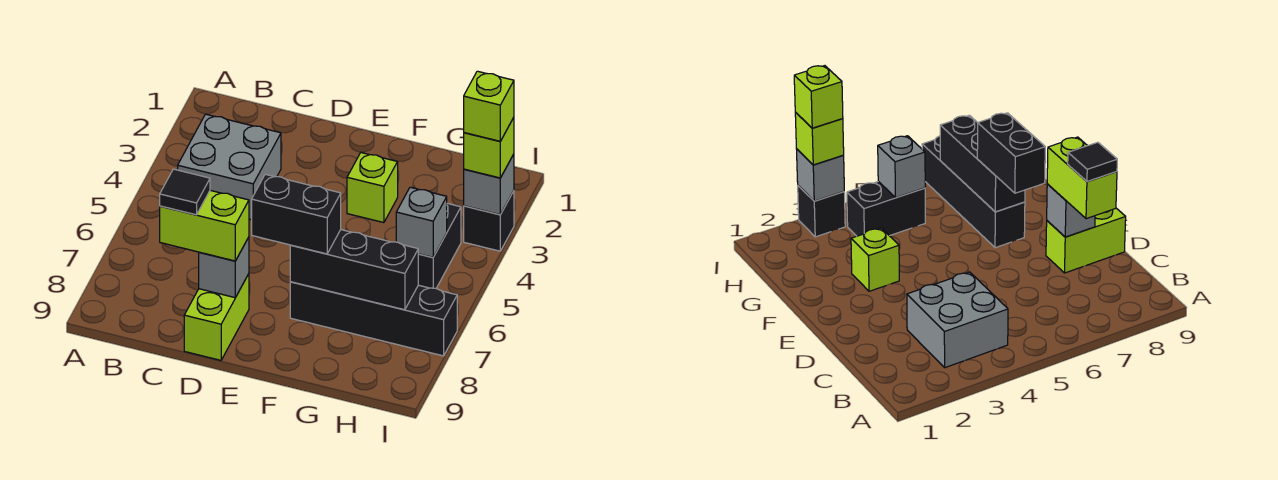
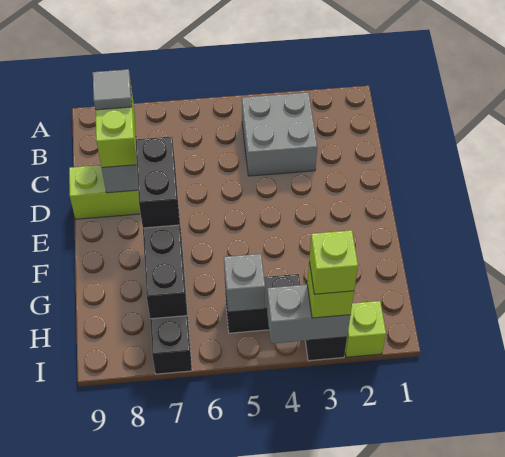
black tile C8 level 4 -> grey tile C8 level 4
lime brick F3 level 1 -> lime brick I2 level 1
grey brick I3 level 2 -> grey brick I3:I4 level 2

